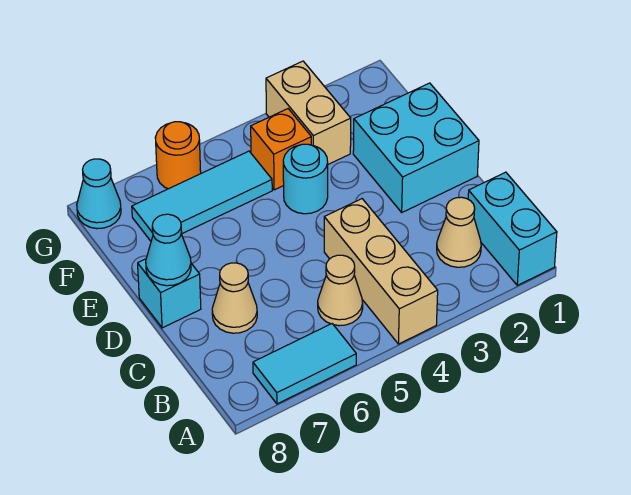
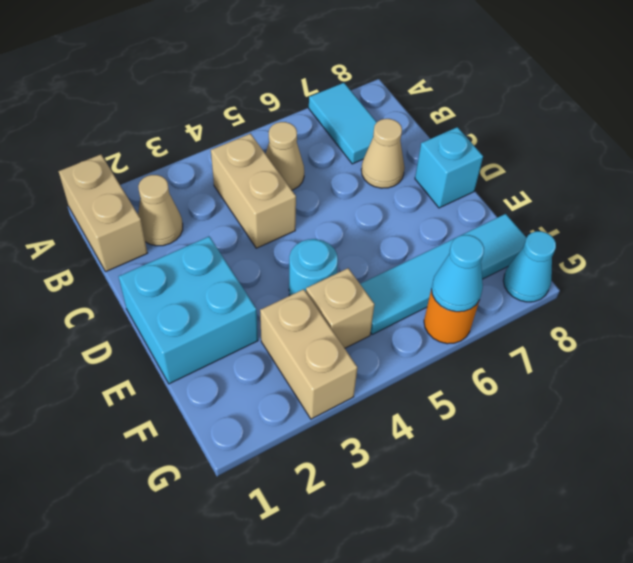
cyan brick A1:B1 level 1 -> tan brick A1:B1 level 1
tan brick A4:C4 level 1 -> tan brick B4:C4 level 1
cyan tile A6:A7 level 1 -> cyan tile A7:B7 level 1
cyan cone D8 level 2 -> cyan cone G6 level 2
orange brick F4 level 1 -> tan brick F4 level 1
cyan tile F5:F7 level 1 -> cyan tile F5:F8 level 1

